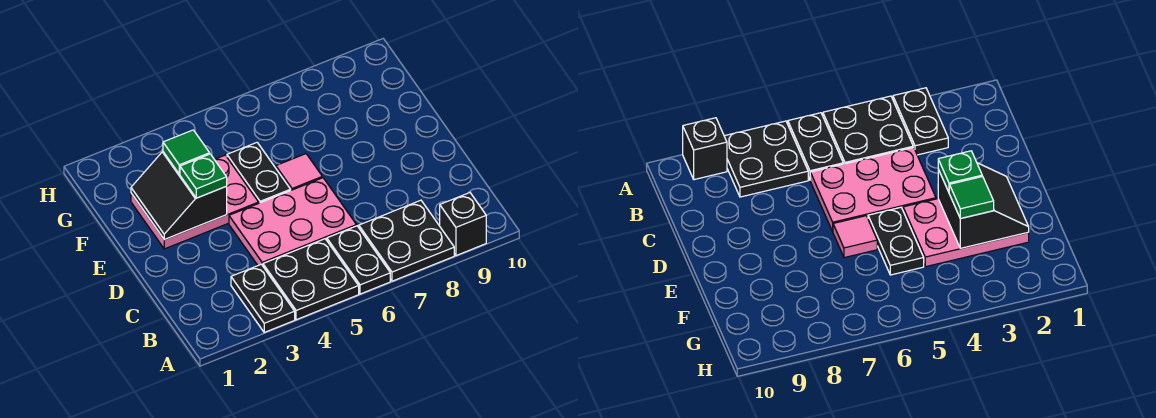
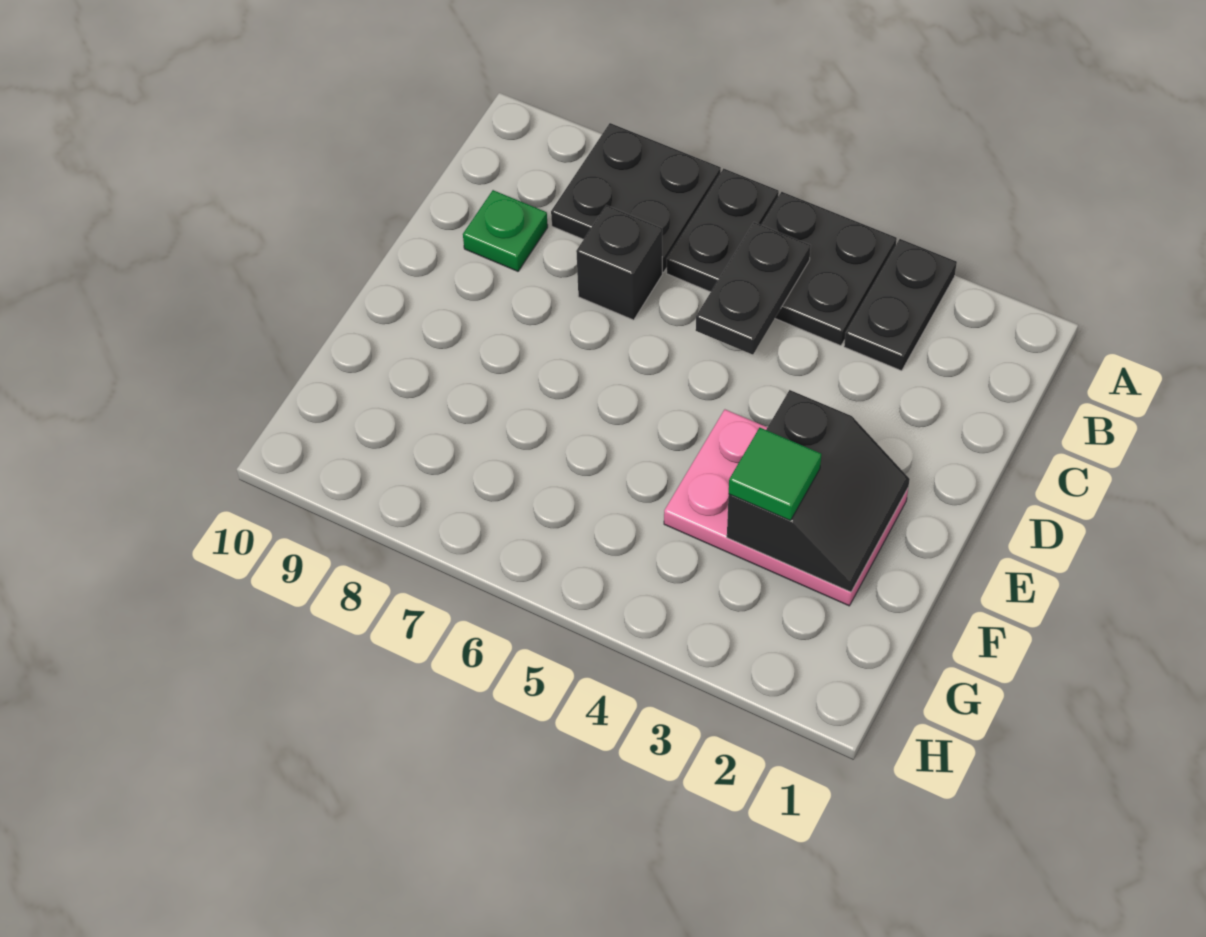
black brick A9 level 1 -> black brick C7 level 1
pink plate C4:D6 level 1 -> none
green plate E3 level 3 -> green plate C9 level 1
black plate E5:F5 level 1 -> black plate B5:C5 level 2
pink tile E6 level 1 -> none

